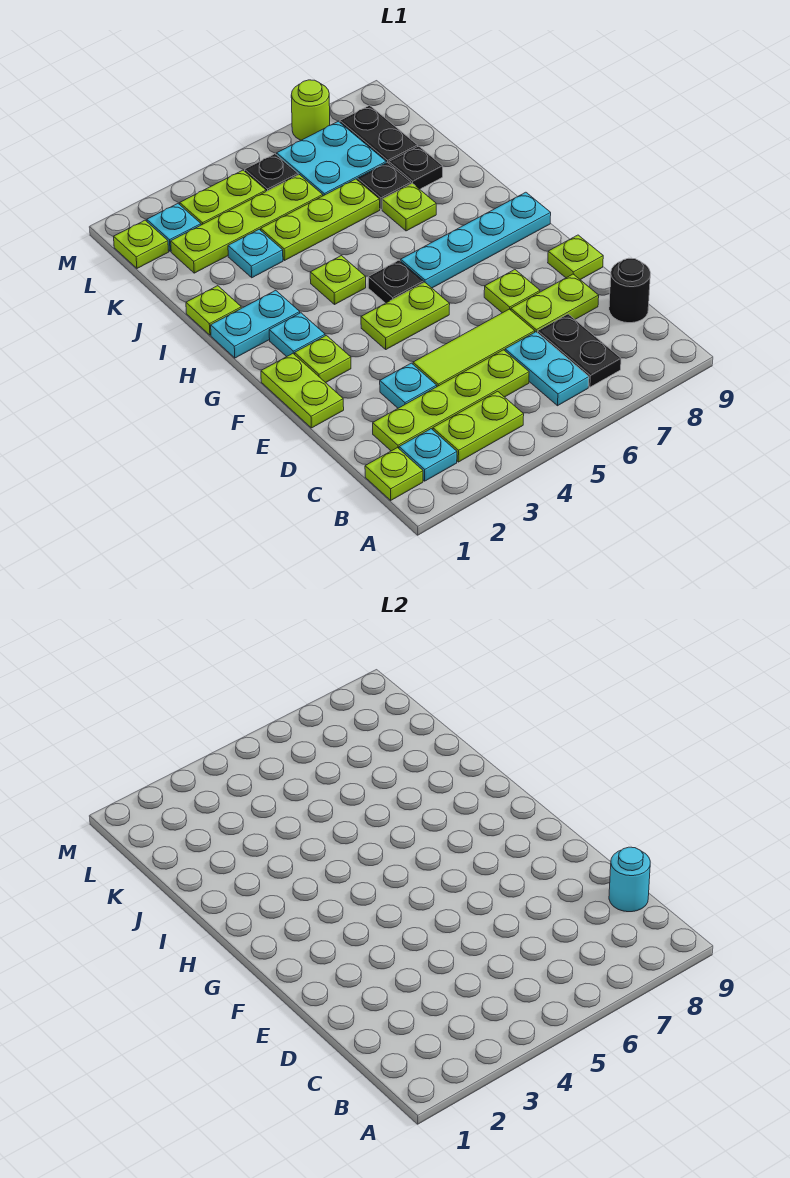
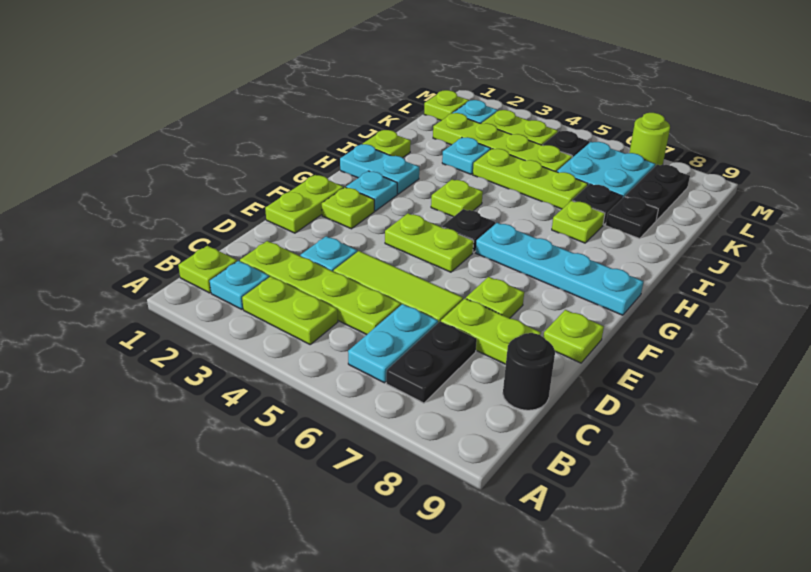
cyan round brick C9 level 2 -> none

